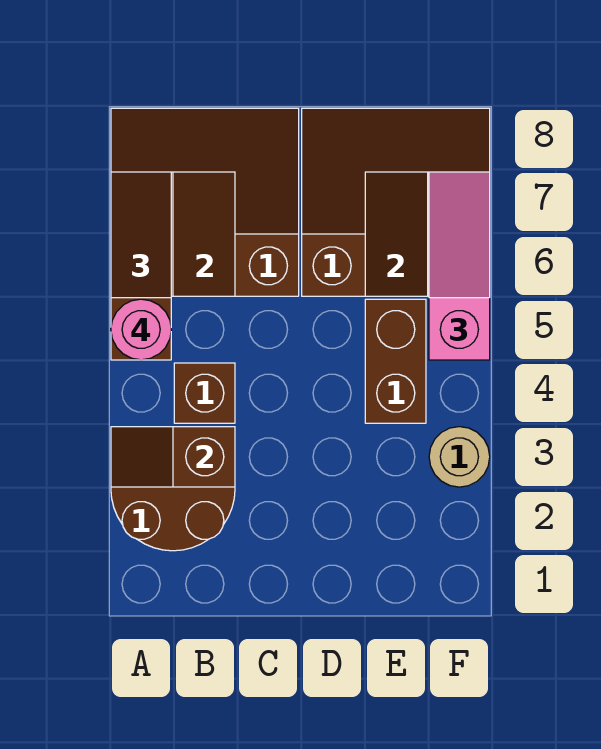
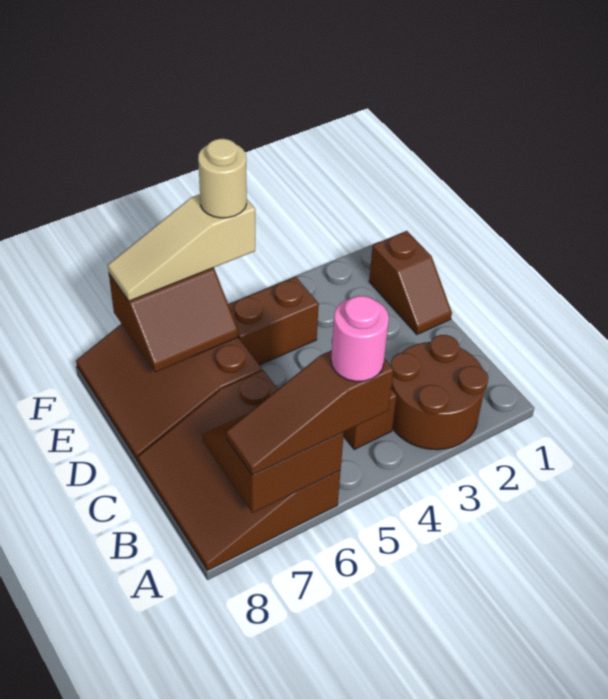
brown slope A3:B3 level 2 top B -> brown slope D1:E1 level 1 top E
tan round brick F3 level 1 -> tan round brick F5 level 4
pink slope F5:F7 level 3 top 5 -> tan slope F5:F7 level 3 top 5

